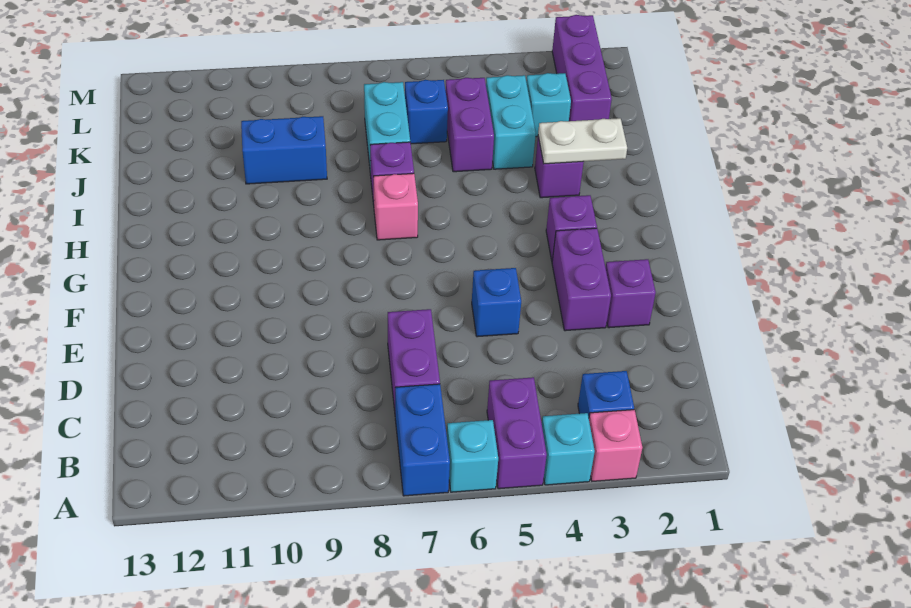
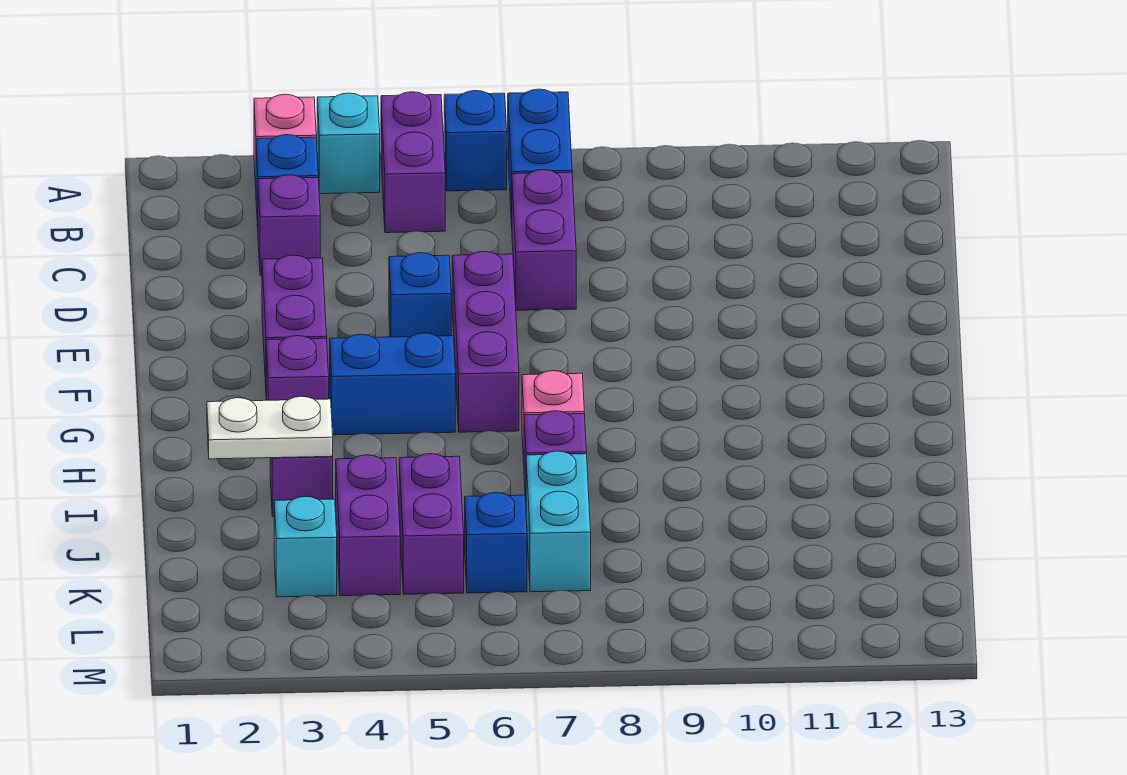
cyan brick A6 level 1 -> blue brick A6 level 1
purple brick E2 level 1 -> purple brick C3 level 1
cyan brick J4:K4 level 1 -> purple brick J4:K4 level 1
blue brick J9:J10 level 1 -> blue brick G4:G5 level 1
purple brick K2:M2 level 1 -> purple brick E6:G6 level 1

